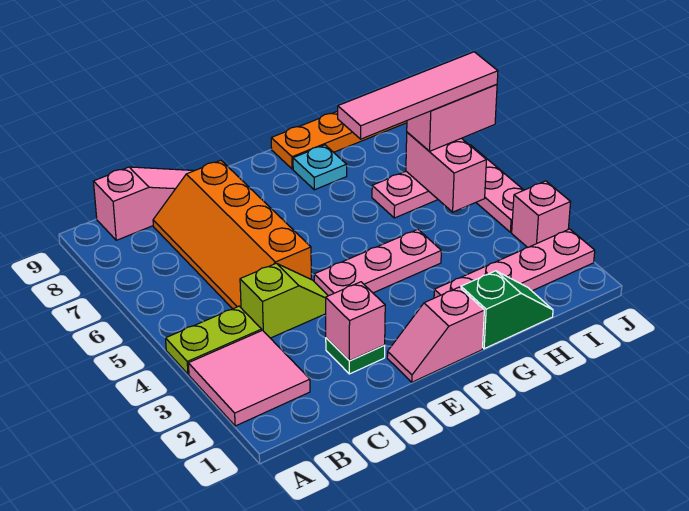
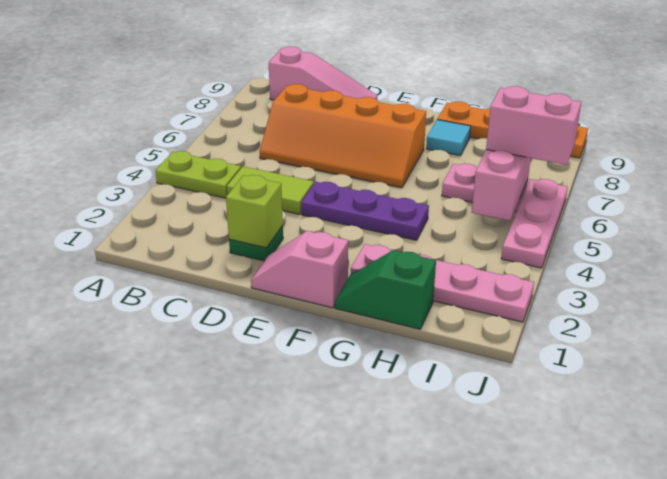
pink tile A2:B3 level 1 -> none
lime slope C4:D4 level 1 top C -> lime tile C4:D4 level 1
orange slope C5:D8 level 1 top D -> orange slope C6:F7 level 1 top 7
pink brick D2 level 2 -> lime brick D2 level 2
pink plate E4:G4 level 1 -> purple plate E4:G4 level 1
green slope G1:H1 level 1 top G -> green slope G1:H1 level 1 top H
pink tile G6:J6 level 4 -> none
cyan plate G8 level 1 -> cyan tile G8 level 1
pink brick J3 level 1 -> none

